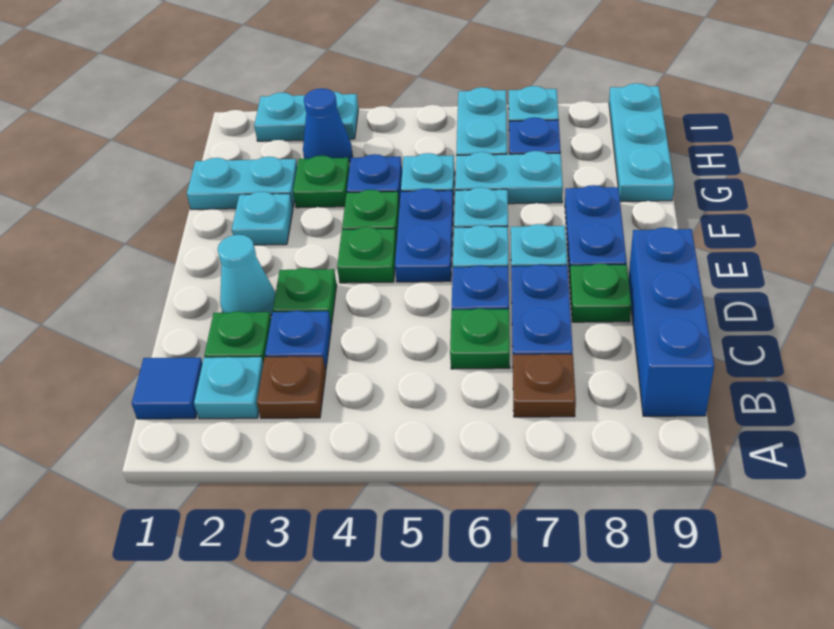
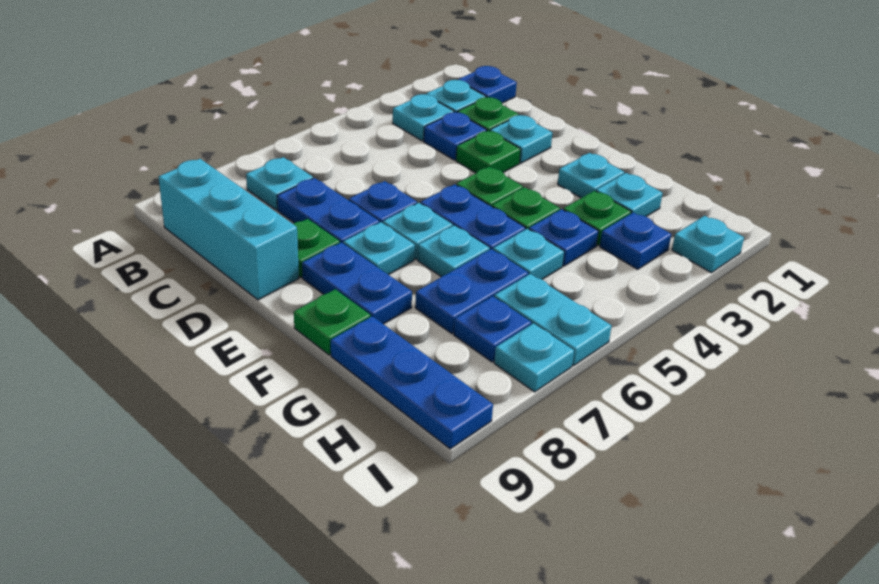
blue tile B1 level 1 -> blue plate B1 level 1
brown plate B3 level 1 -> cyan plate B3 level 1
brown plate B7 level 1 -> cyan plate B7 level 1
blue brick B9:D9 level 1 -> cyan brick B9:D9 level 1
green plate C6 level 1 -> green plate F9 level 1
cyan cone D2 level 1 -> cyan plate D2 level 1
cyan plate G1:G2 level 1 -> cyan plate G2 level 1
cyan plate G6:G7 level 1 -> blue plate G6:G7 level 1
cyan plate G9:I9 level 1 -> blue plate G9:I9 level 1
blue cone H3 level 1 -> blue plate H3 level 1
cyan plate I2:I3 level 1 -> cyan plate I2 level 1

